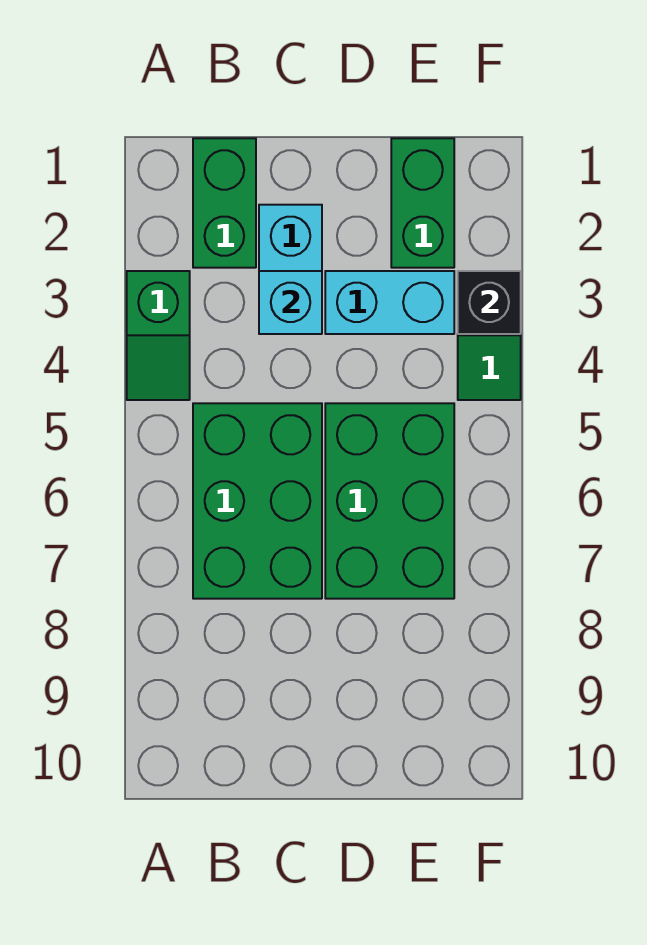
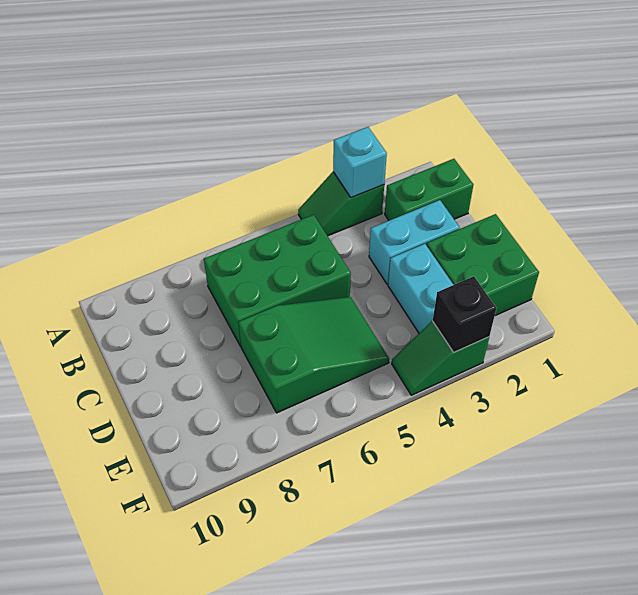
cyan brick C3 level 2 -> cyan brick A3 level 2
green brick D5:E7 level 1 -> green slope D5:E7 level 1 top 7
green brick E1:E2 level 1 -> green brick D1:E2 level 1

